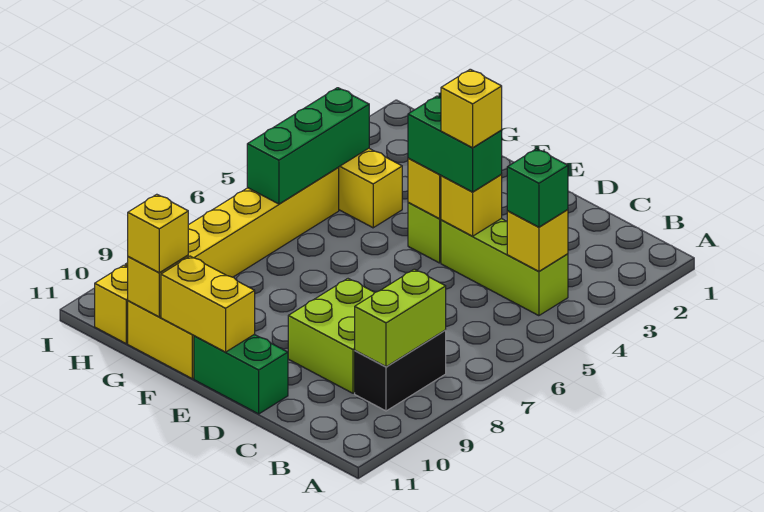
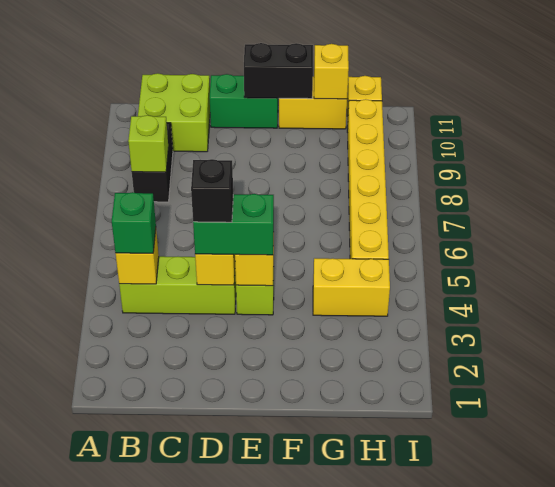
lime brick B8:B9 level 2 -> lime brick B8 level 2
lime brick C8:D9 level 1 -> lime brick B10:C11 level 1
yellow brick D4 level 4 -> black brick D4 level 4
yellow brick E11:F11 level 2 -> black brick E11:F11 level 2
yellow brick G11 level 3 -> none
green brick H4:H6 level 2 -> none

